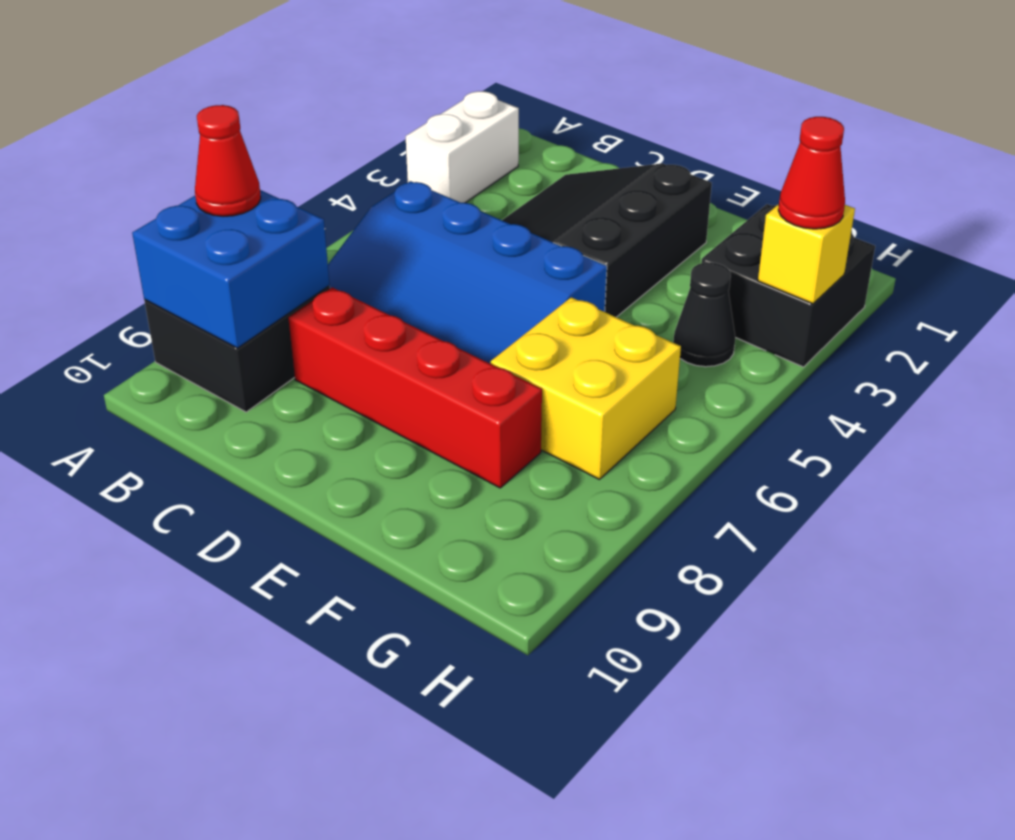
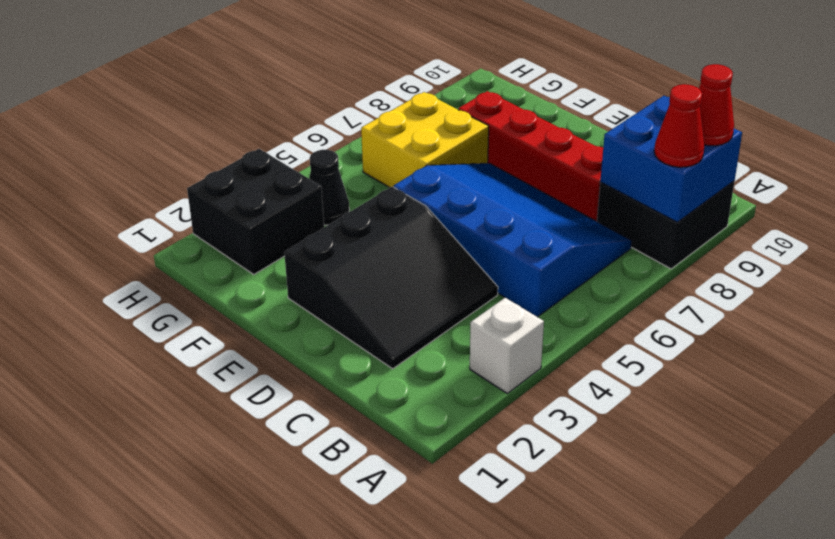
white brick A2:A3 level 1 -> white brick A3 level 1
yellow brick H3 level 2 -> none
red cone H3 level 3 -> red cone A9 level 3

